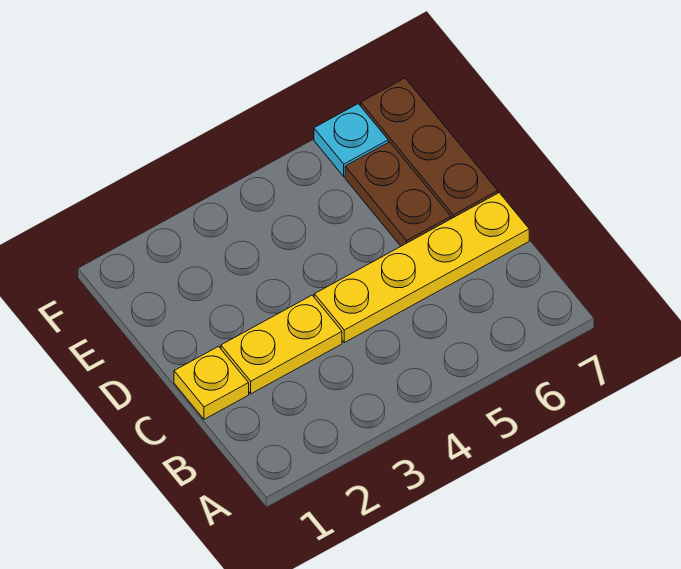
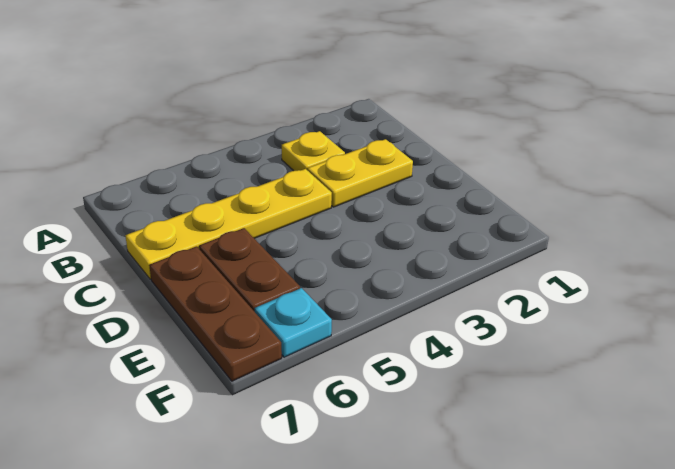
yellow plate C1 level 1 -> yellow plate B3 level 1

